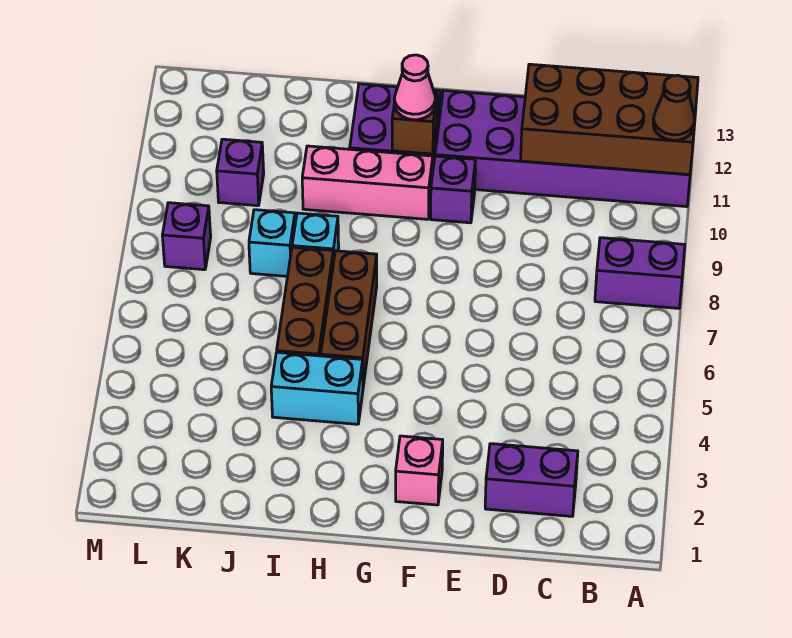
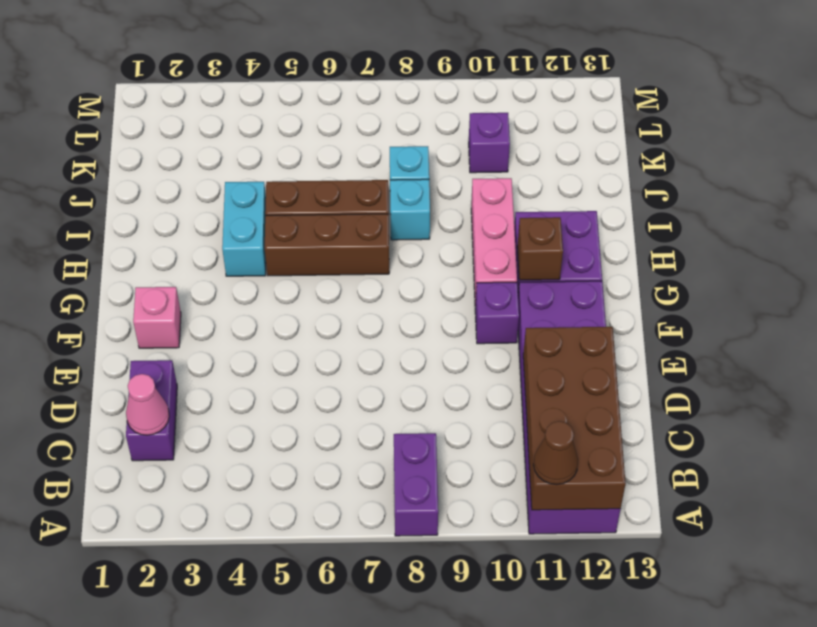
pink cone G11 level 3 -> pink cone C2 level 2
purple brick L8 level 1 -> none

